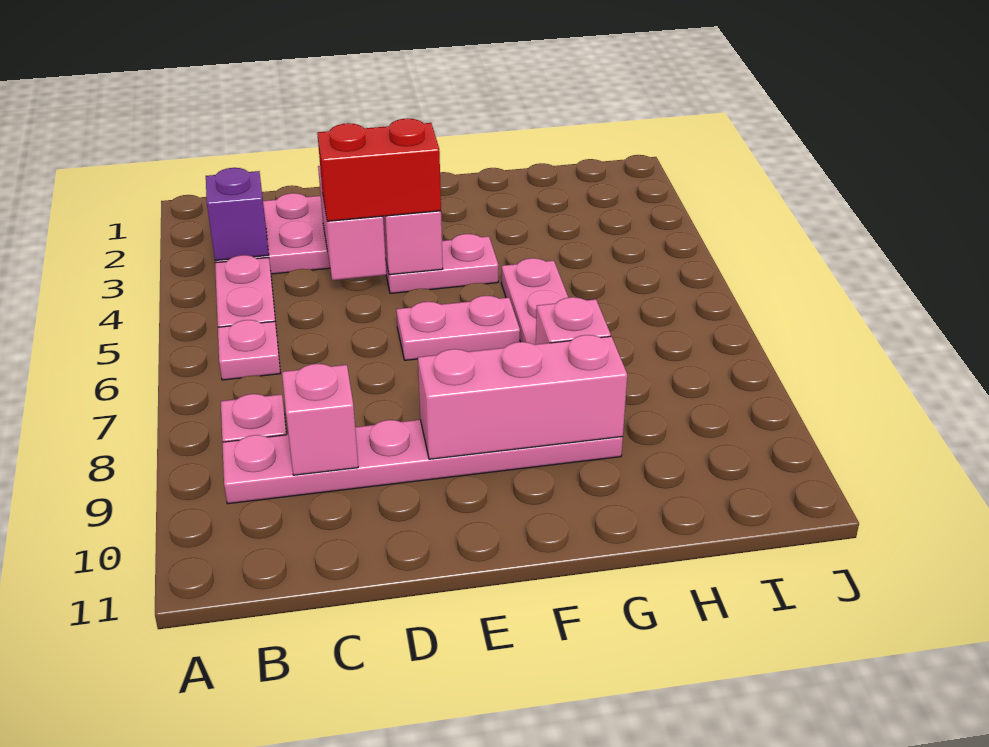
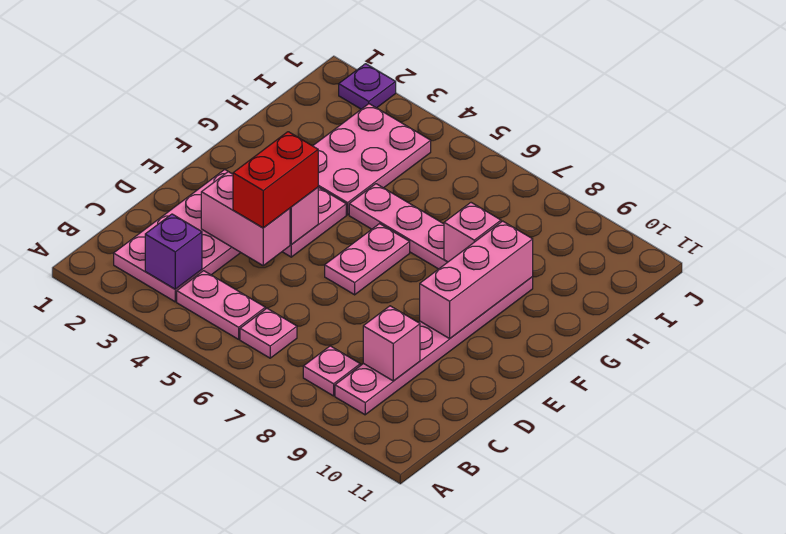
none -> pink plate G3:I4 level 1
none -> purple plate J2 level 1

